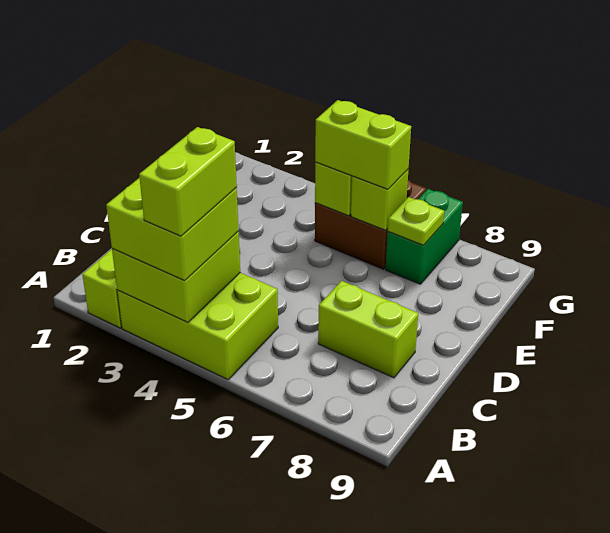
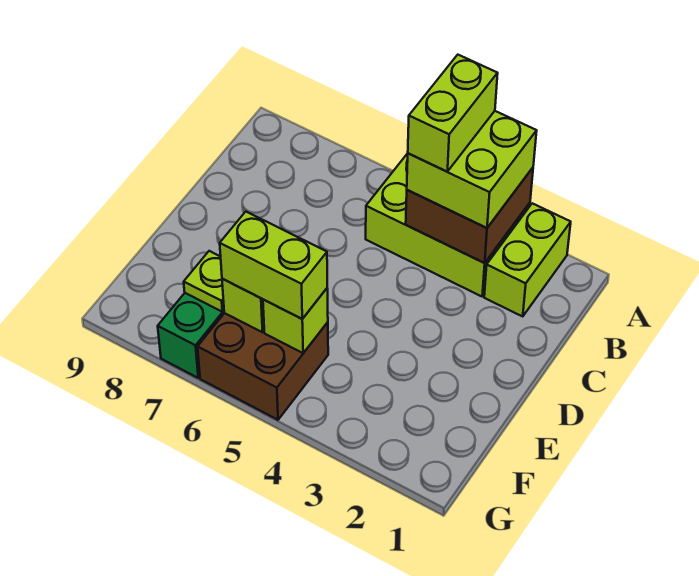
lime brick A3:B4 level 2 -> brown brick A3:B4 level 2
lime brick C7:C8 level 1 -> none

